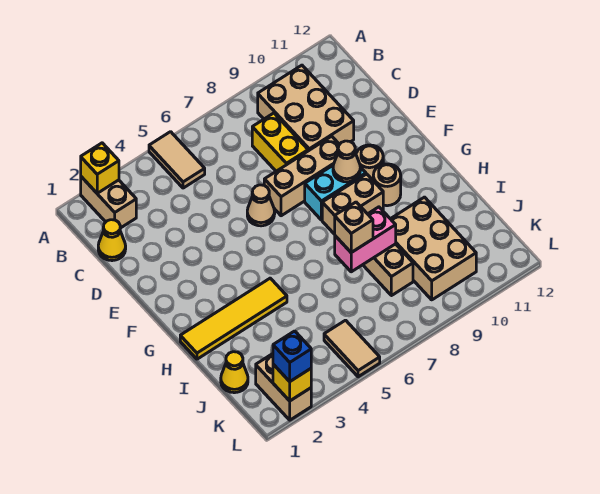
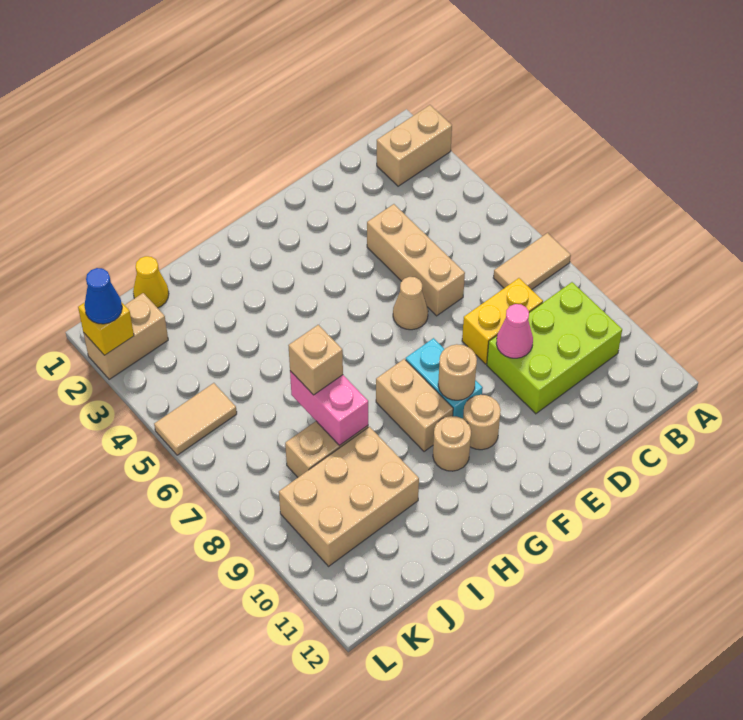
yellow brick A2 level 2 -> none
tan tile A5:B5 level 1 -> tan tile A7:B7 level 1
tan brick B9:D10 level 1 -> lime brick B9:D10 level 1
yellow cone C1 level 1 -> none
none -> pink cone D9 level 2
tan brick E7:E9 level 1 -> tan brick D4:D6 level 1
tan cone F9 level 2 -> tan round brick F9 level 2
yellow tile H1:H4 level 1 -> none
blue brick L2 level 3 -> blue cone L2 level 3

